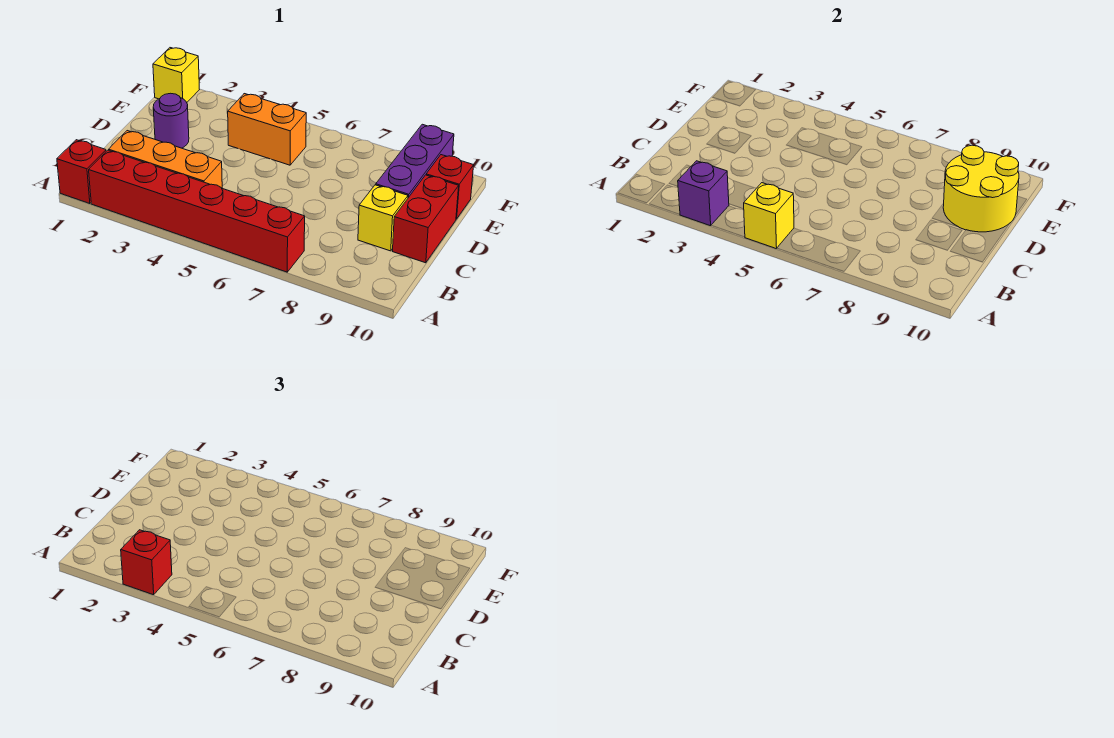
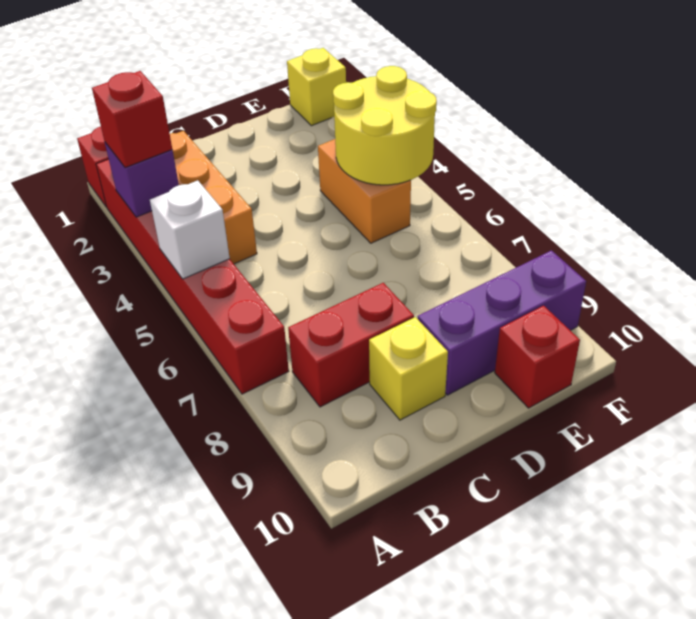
yellow brick A5 level 2 -> white brick A5 level 2
red brick C10:D10 level 1 -> red brick B8:C8 level 1
purple round brick D2 level 1 -> none
yellow round brick D9:E10 level 2 -> yellow round brick E4:F5 level 2

